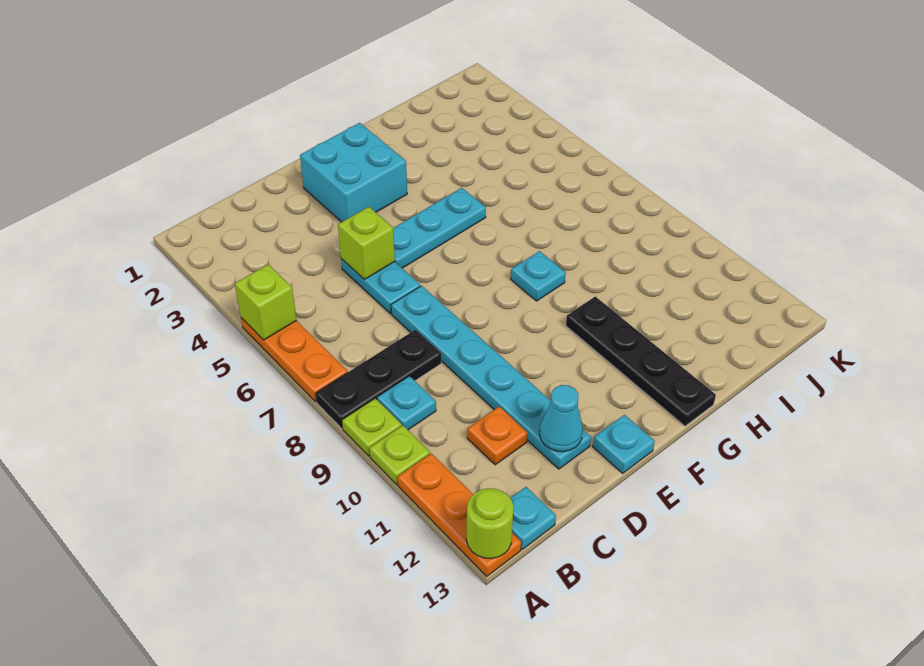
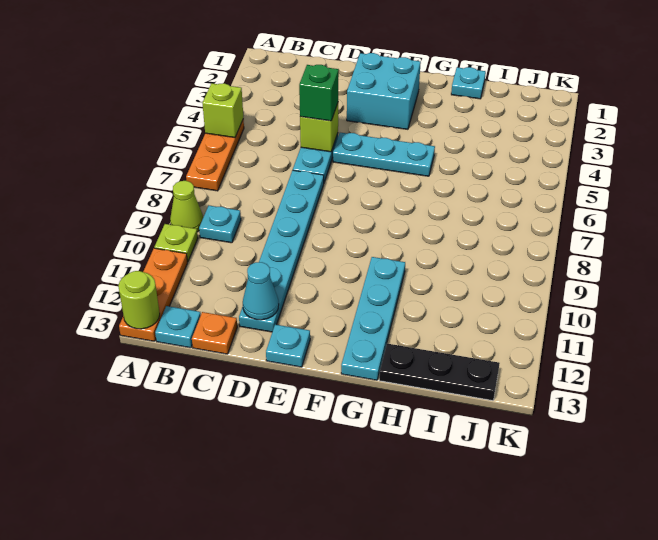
black plate A8:C8 level 1 -> black plate H13:J13 level 1
lime plate A9 level 1 -> lime cone A9 level 1
orange plate C11 level 1 -> orange plate C13 level 1
none -> green brick D5 level 3
cyan plate G8 level 1 -> cyan plate H1 level 1
black plate G10:G13 level 1 -> cyan plate G10:G13 level 1

